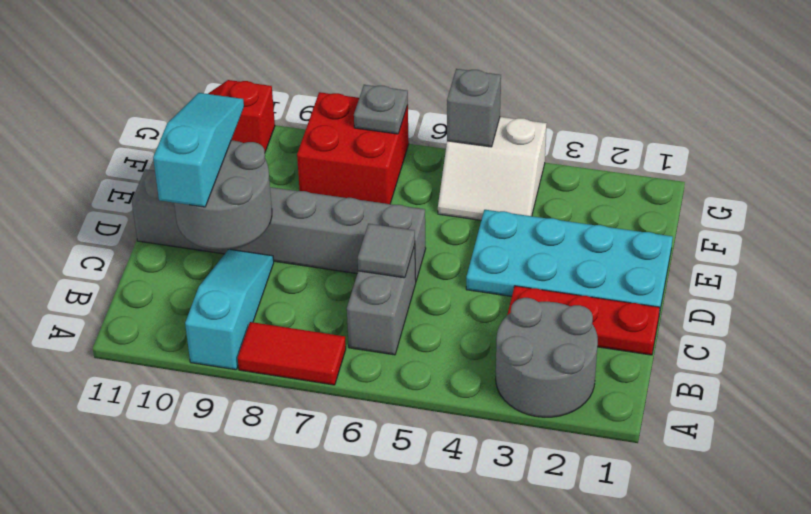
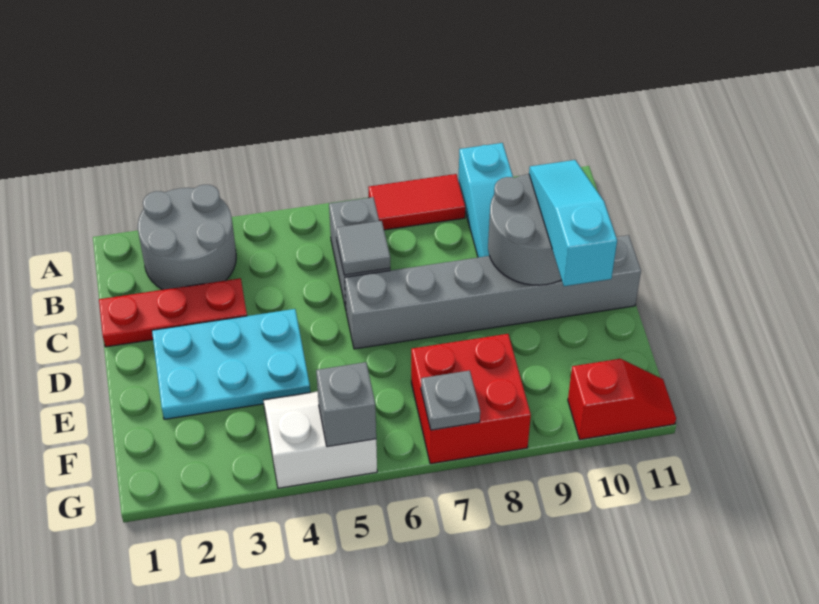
cyan slope C10:E10 level 3 top C -> cyan slope C10:E10 level 3 top E
cyan plate D1:E4 level 1 -> cyan plate D2:E4 level 1

